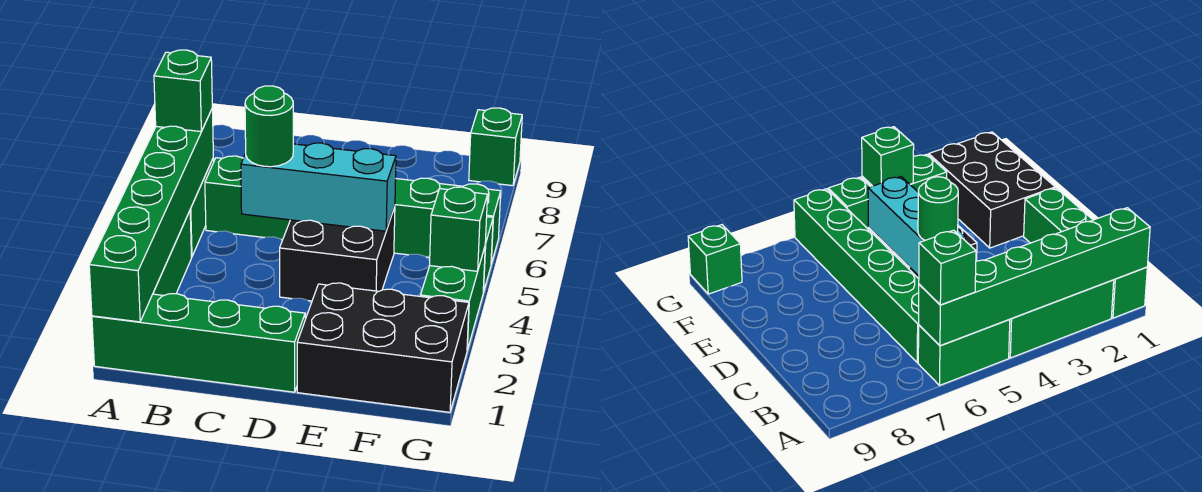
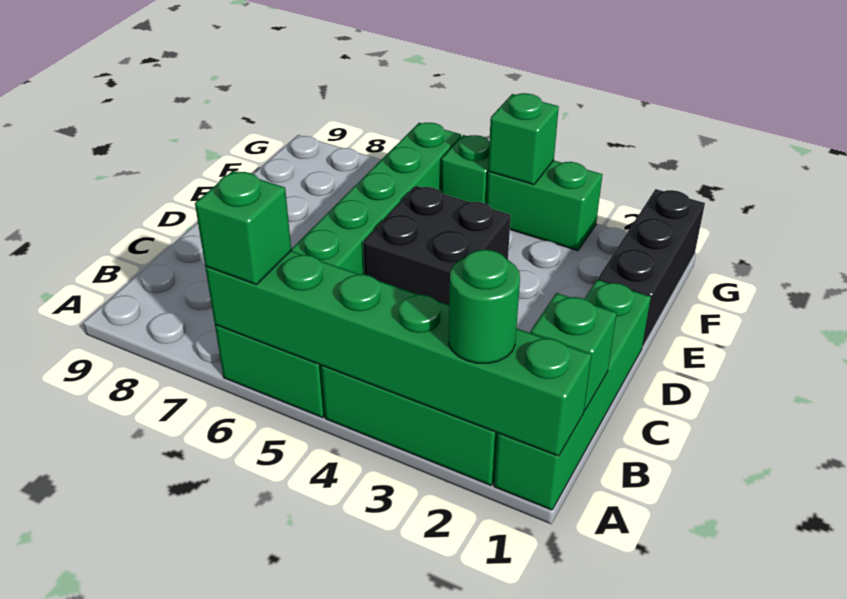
cyan brick C5:E5 level 2 -> none
green round brick C5 level 3 -> green round brick A2 level 3
black brick E1:G2 level 1 -> black brick E1:G1 level 1
green brick G9 level 1 -> green brick B1 level 2

